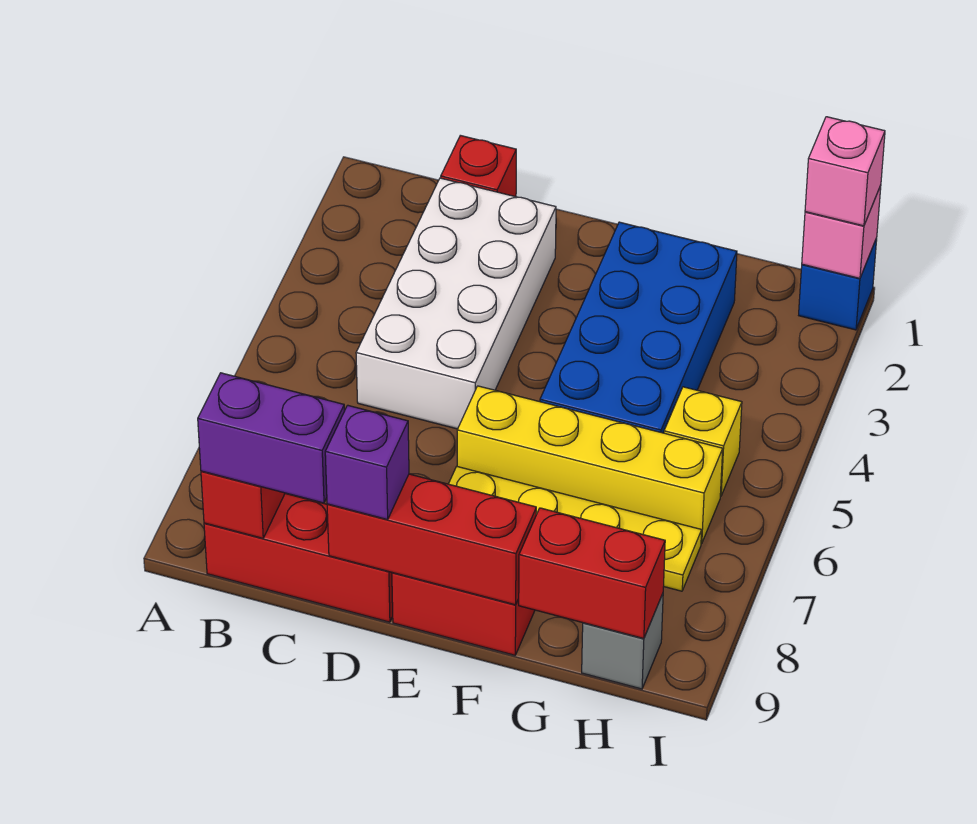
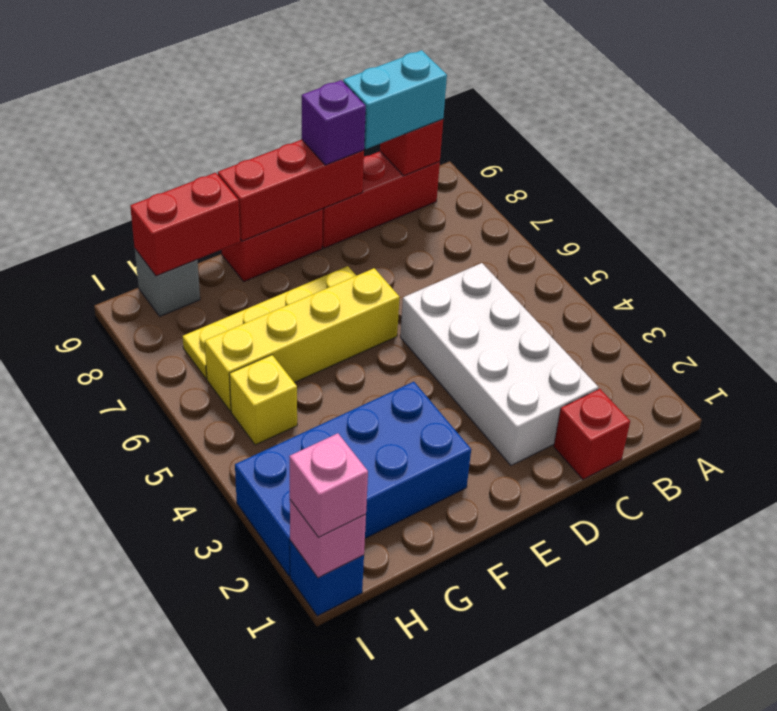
purple brick B9:C9 level 3 -> cyan brick B9:C9 level 3
blue brick F2:G5 level 1 -> blue brick F2:I3 level 1

